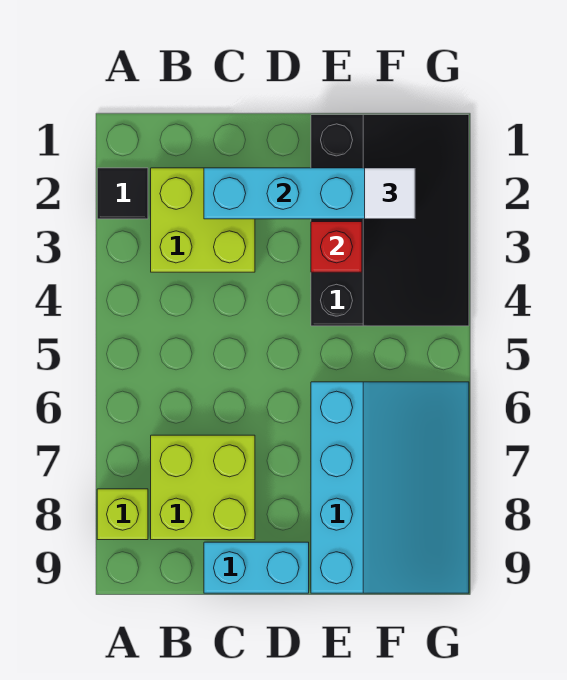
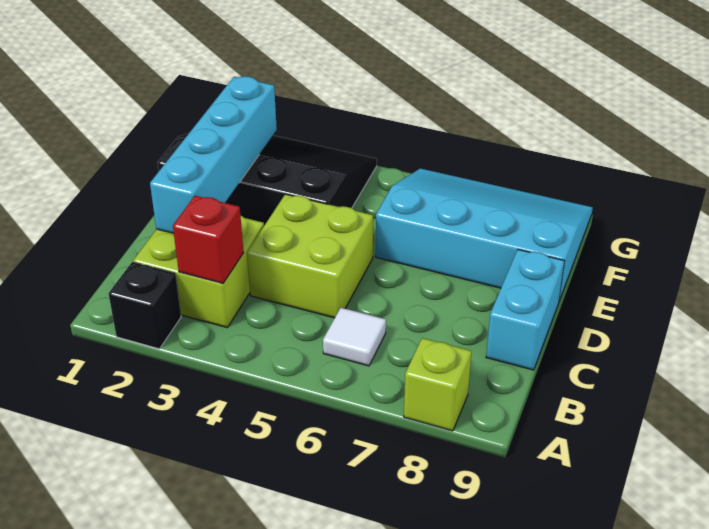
black tile A2 level 1 -> black brick A2 level 1
lime brick B7:C8 level 1 -> lime brick C4:D5 level 1
red brick E3 level 2 -> red brick B3 level 2
white tile F2 level 3 -> white tile B6 level 1

